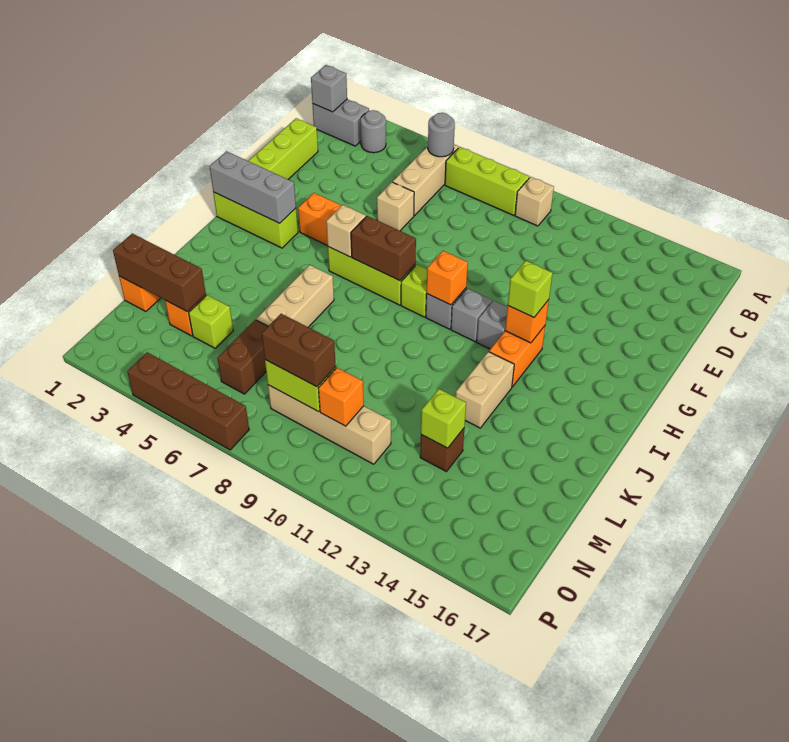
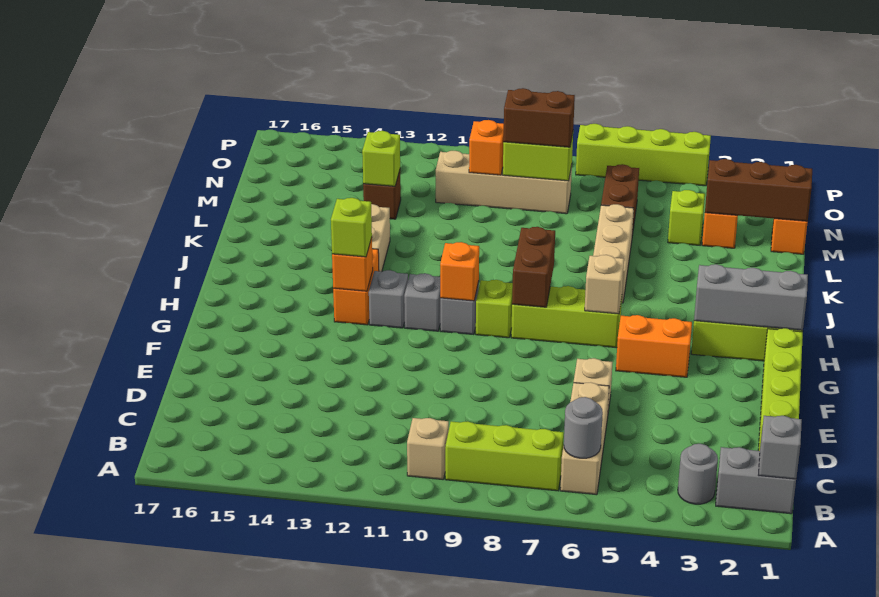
brown brick H7:H8 level 2 -> brown brick H8:I8 level 2
brown brick P4:P7 level 1 -> lime brick P4:P7 level 1

